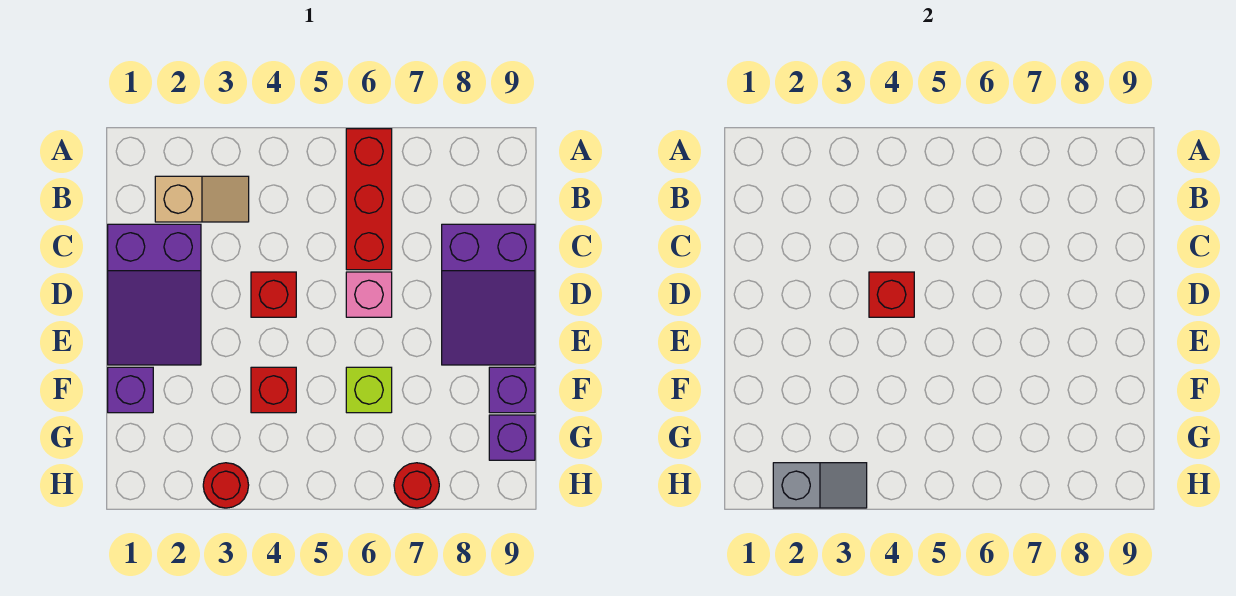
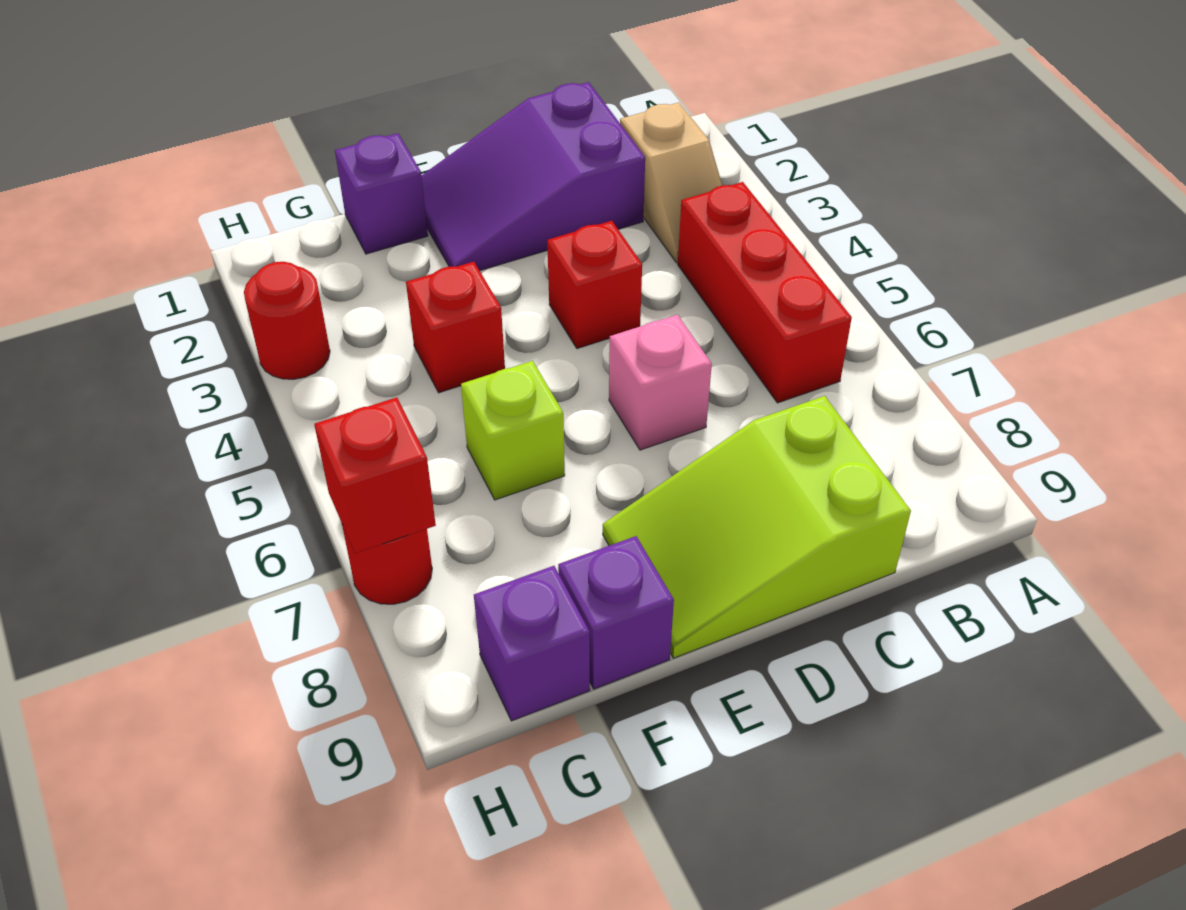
red brick A6:C6 level 1 -> red brick B4:B6 level 1
purple slope C8:E9 level 1 top C -> lime slope C8:E9 level 1 top C
red brick D4 level 2 -> red brick H7 level 2
grey slope H2:H3 level 2 top 2 -> none

